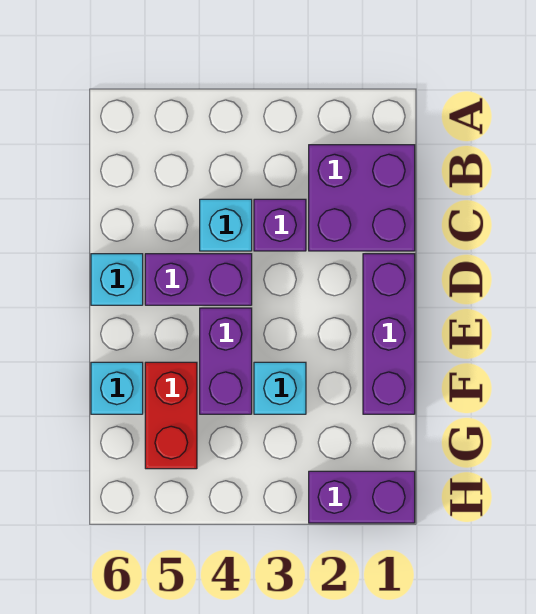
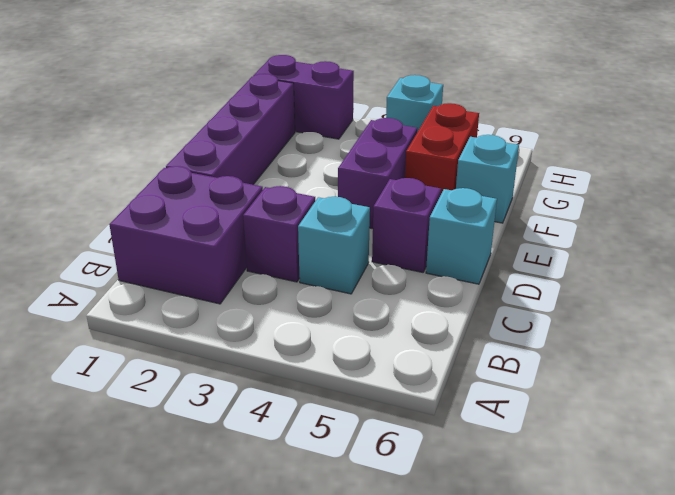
purple brick D1:F1 level 1 -> purple brick D1:G1 level 1
purple brick D4:D5 level 1 -> purple brick D5 level 1
cyan brick F3 level 1 -> cyan brick H4 level 1

